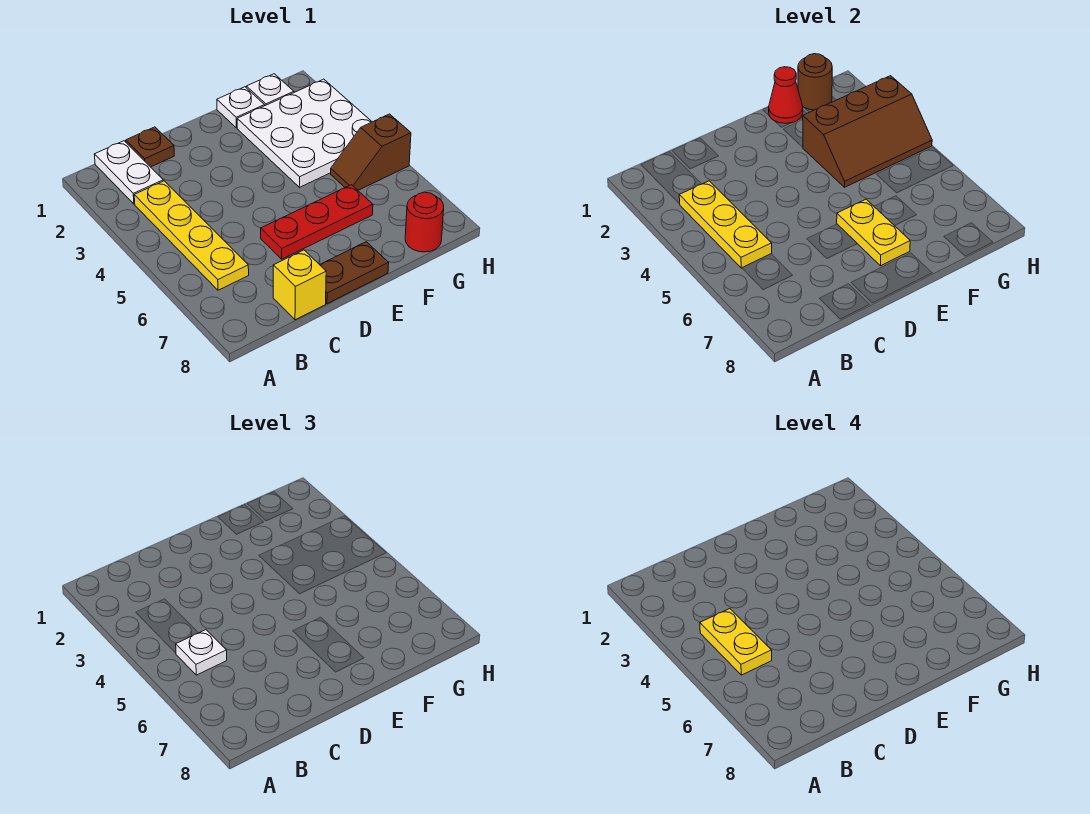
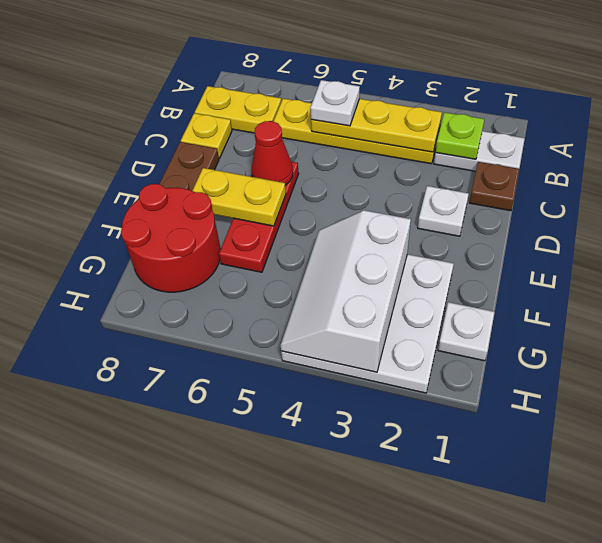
none -> lime plate B2 level 2
yellow plate B4:B5 level 4 -> yellow plate B7:B8 level 1
yellow brick C8 level 1 -> yellow plate C8 level 1
white plate F1 level 1 -> white plate D2 level 1
red cone F1 level 2 -> red cone D6 level 2
brown slope F3:H4 level 2 top 3 -> white slope F3:H4 level 2 top 3
brown round brick G1 level 2 -> none
brown slope G5:H5 level 1 top H -> none
red round brick G8 level 1 -> red round brick F7:G8 level 1

